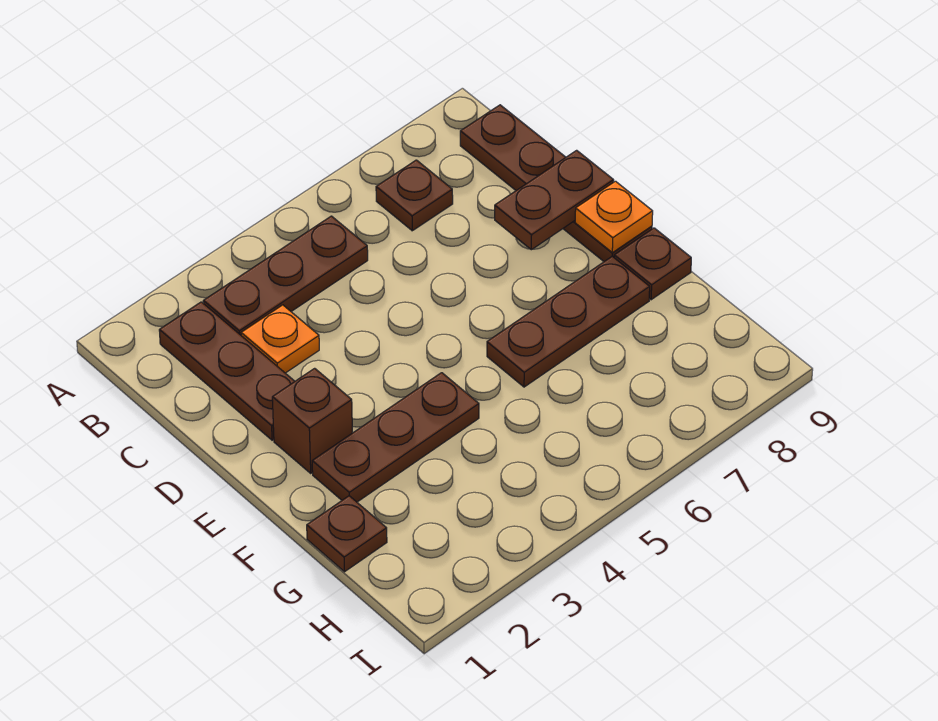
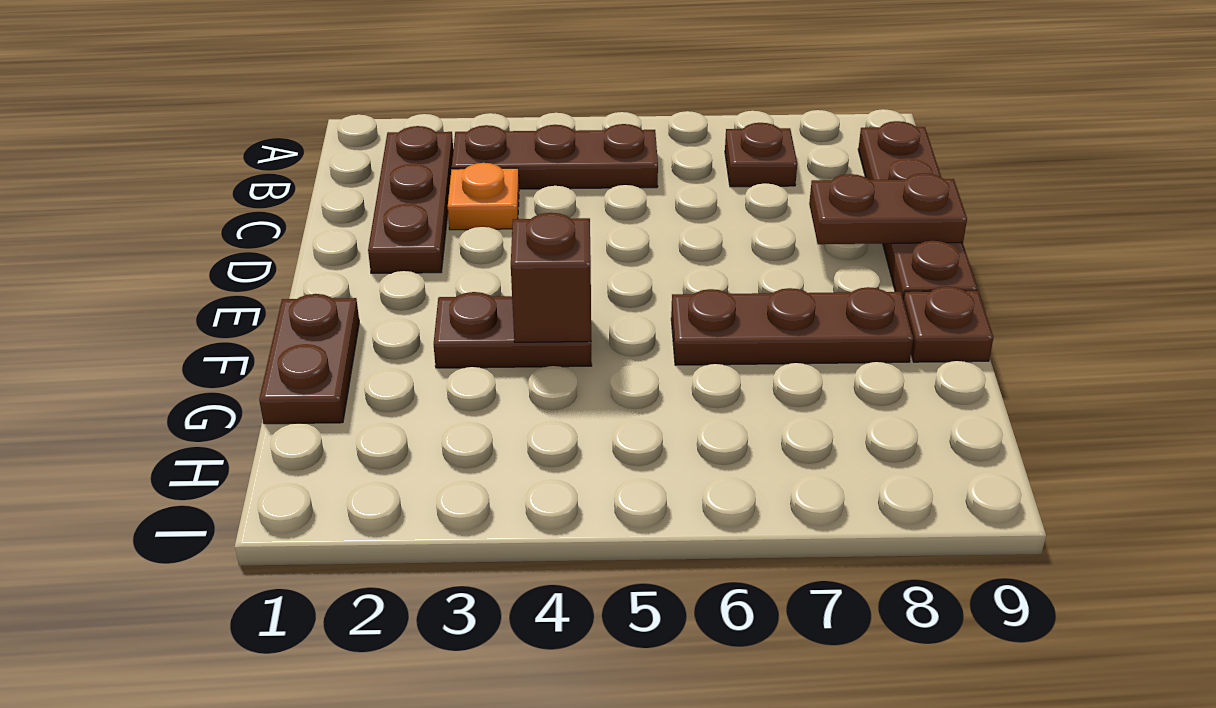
brown brick E2 level 1 -> brown brick F4 level 2
orange plate E9 level 2 -> none
brown plate F2:F4 level 1 -> brown plate F3:F4 level 1
brown plate G1 level 1 -> brown plate F1:G1 level 1

